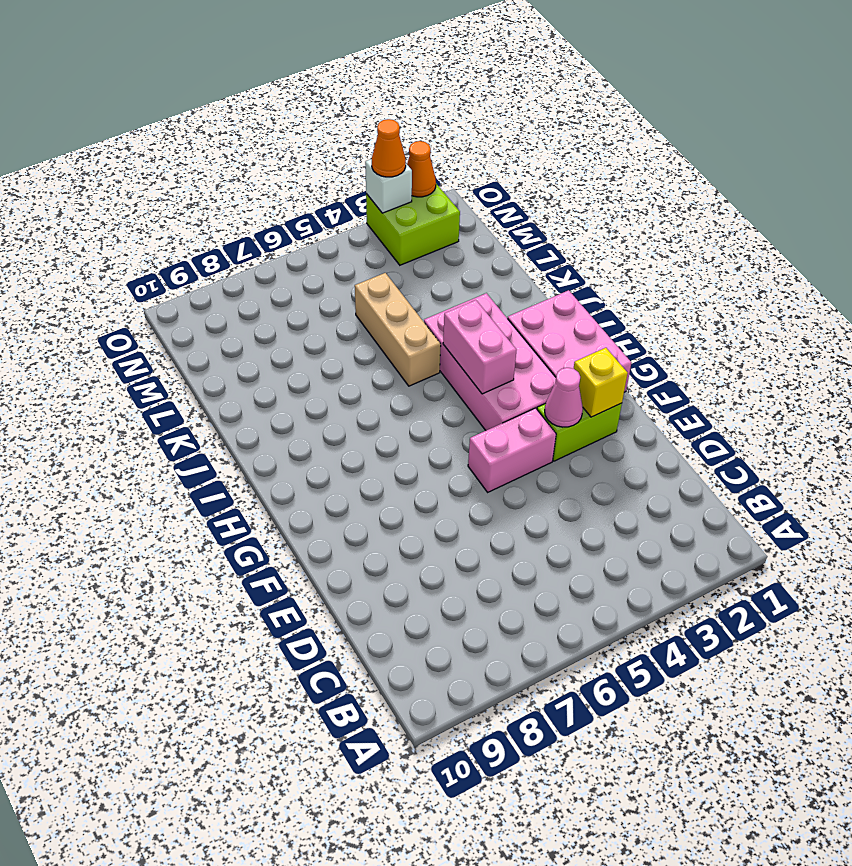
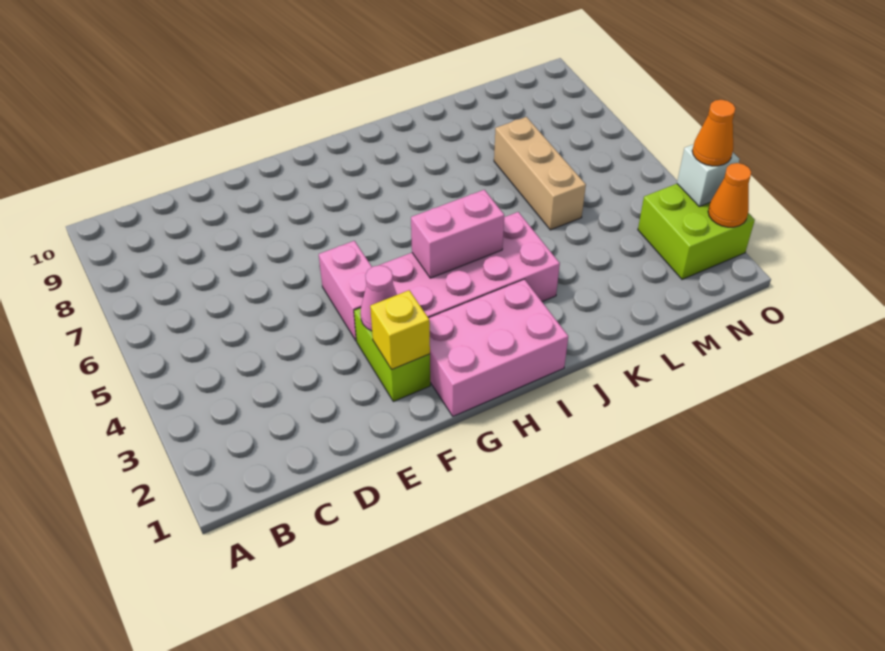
tan brick J5:L5 level 1 -> tan brick L5:L7 level 1

